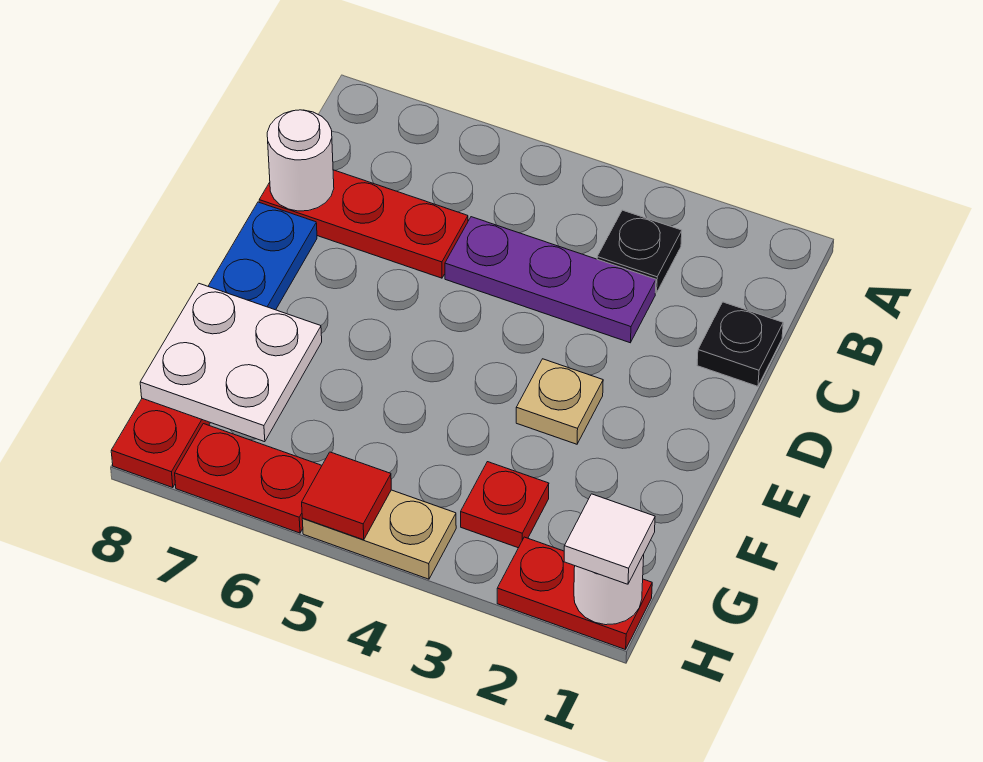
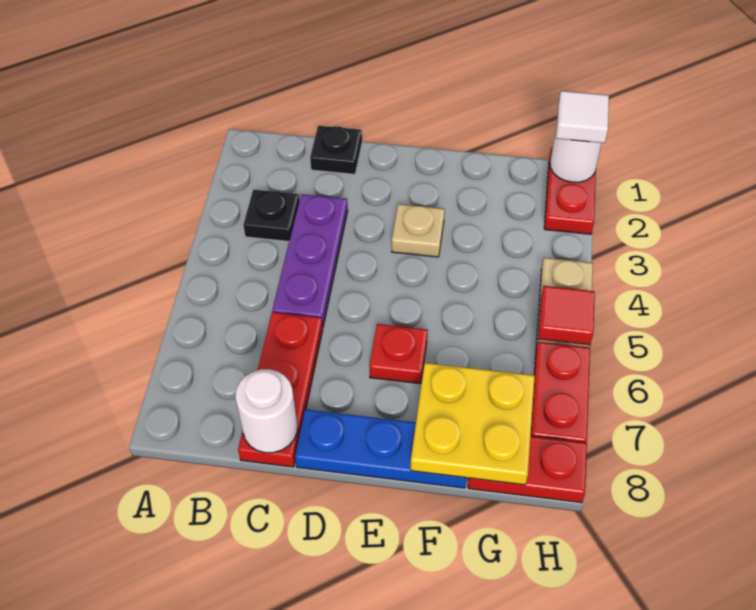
white plate F7:G8 level 2 -> yellow plate F7:G8 level 2
red plate G3 level 1 -> red plate E6 level 1

